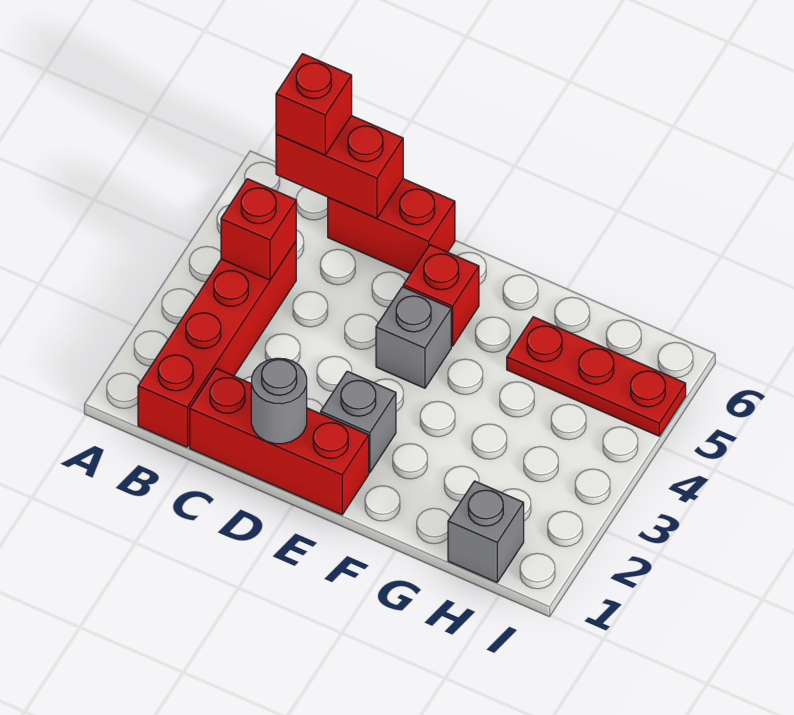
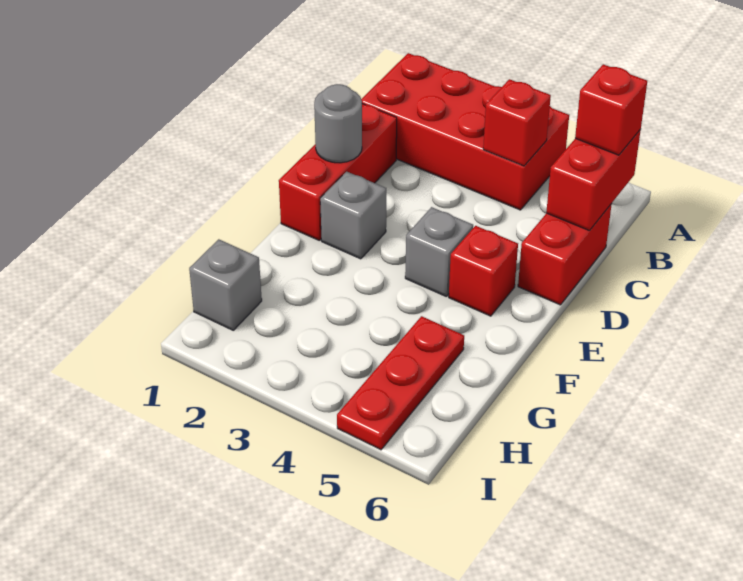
red brick B1:B4 level 1 -> red brick A1:B4 level 1

